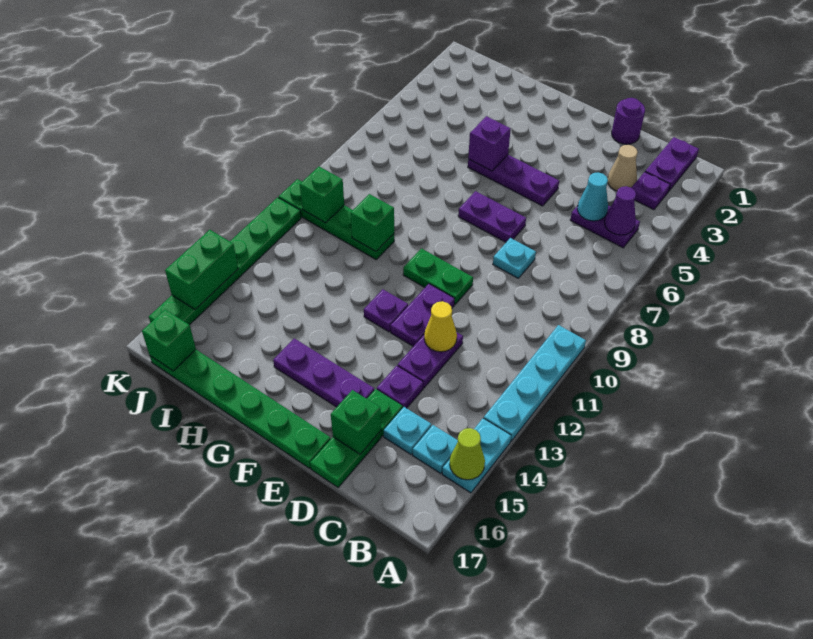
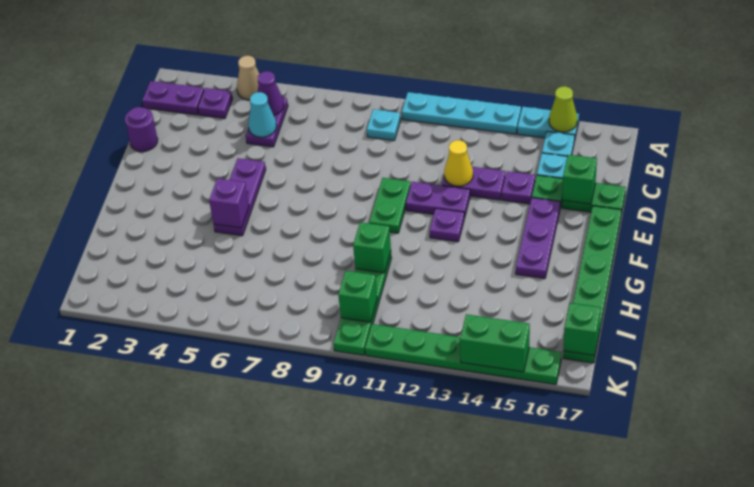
tan cone C3 level 1 -> tan cone A4 level 1
cyan plate D8 level 1 -> cyan plate B9 level 1
purple plate E7:F7 level 1 -> none

